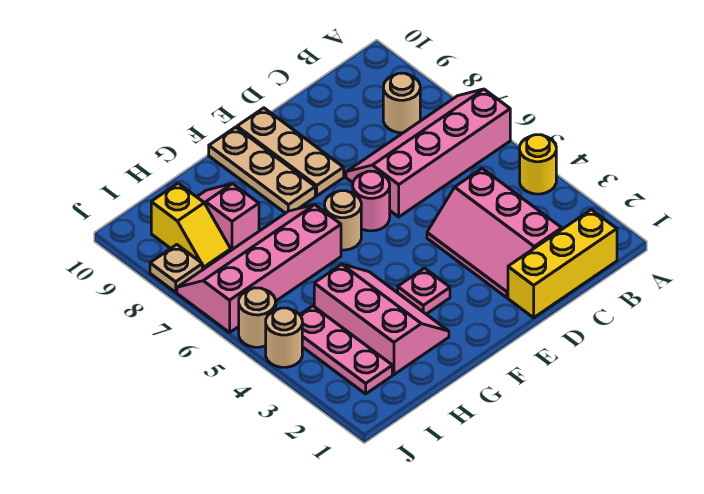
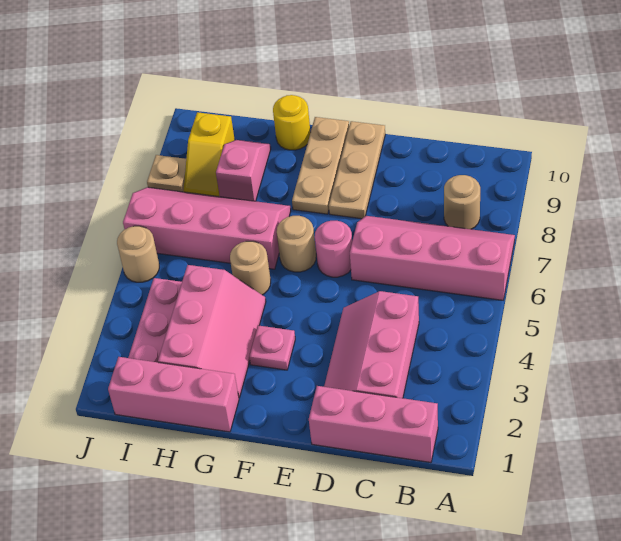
yellow round brick A4 level 1 -> yellow round brick G10 level 1
yellow brick B1:D1 level 1 -> pink brick B1:D1 level 1
none -> pink brick G1:I1 level 1
tan round brick J4 level 1 -> tan round brick G5 level 1

